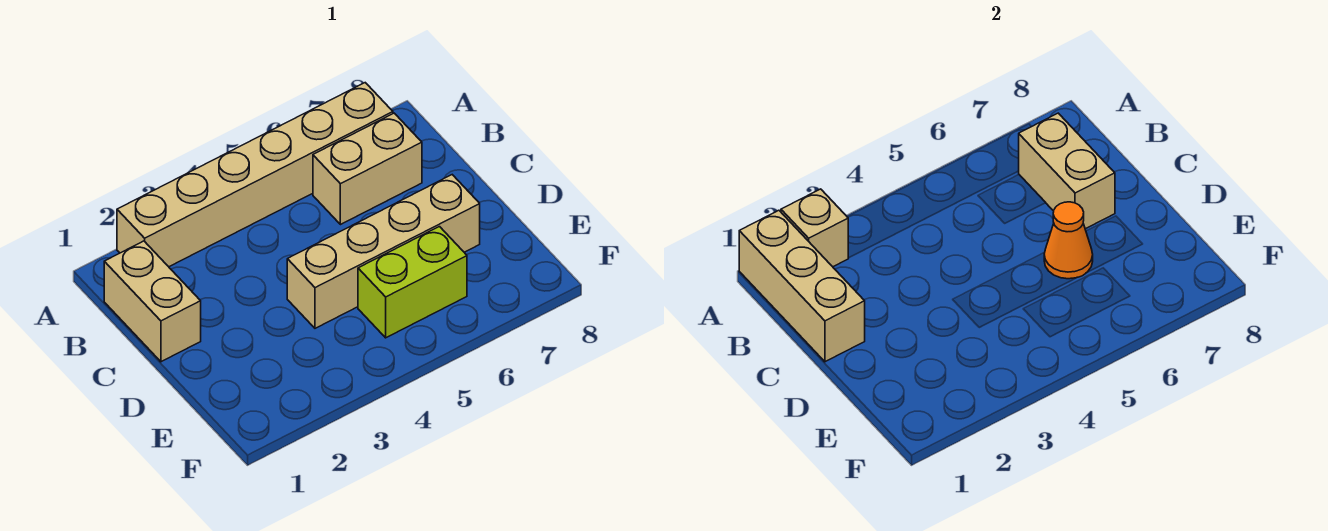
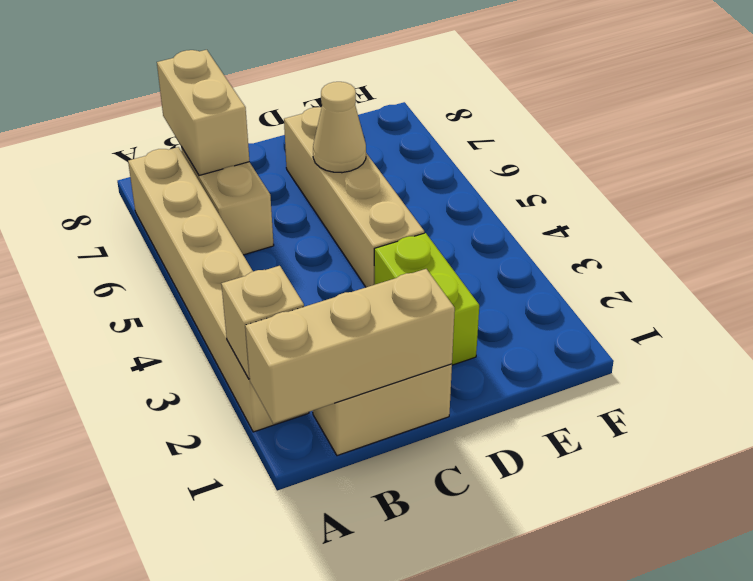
tan brick B7:C7 level 2 -> tan brick B7:B8 level 2
orange cone D6 level 2 -> tan cone D6 level 2
lime brick E5:E6 level 1 -> lime brick D2:D3 level 1

